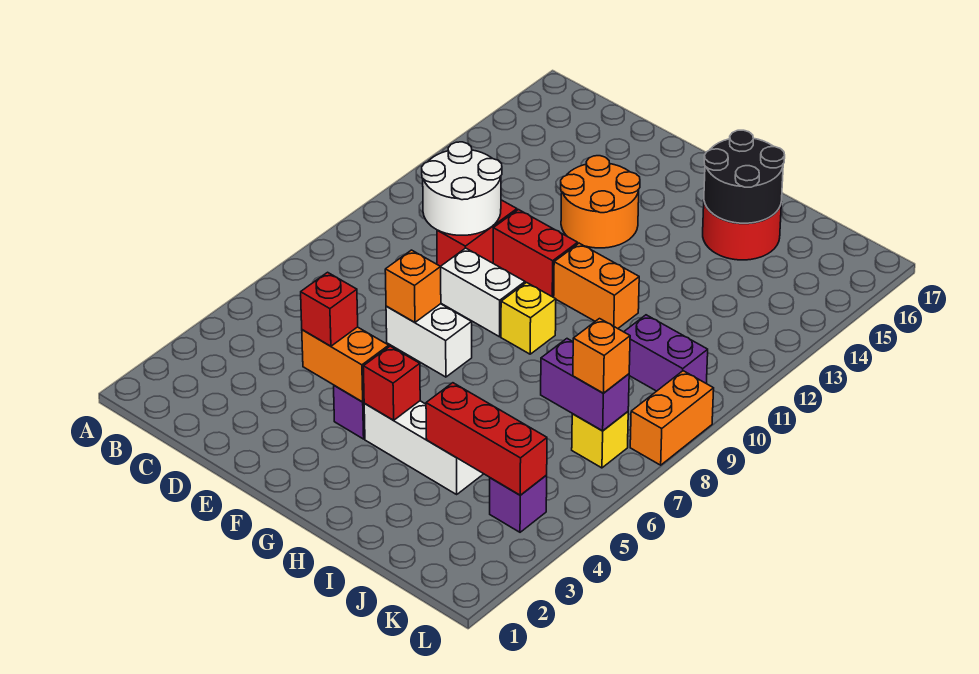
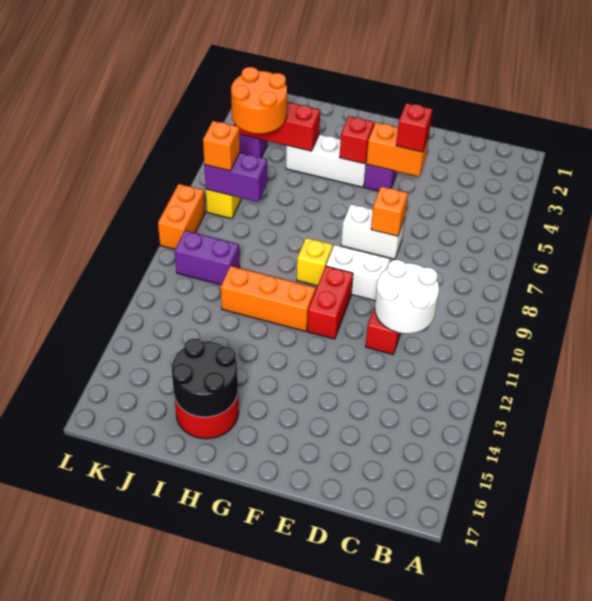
red brick E11:F11 level 1 -> red brick F10:F11 level 1
orange round brick E13:F14 level 1 -> orange round brick J4:K5 level 3
orange brick G11:H11 level 1 -> orange brick G11:I11 level 1

